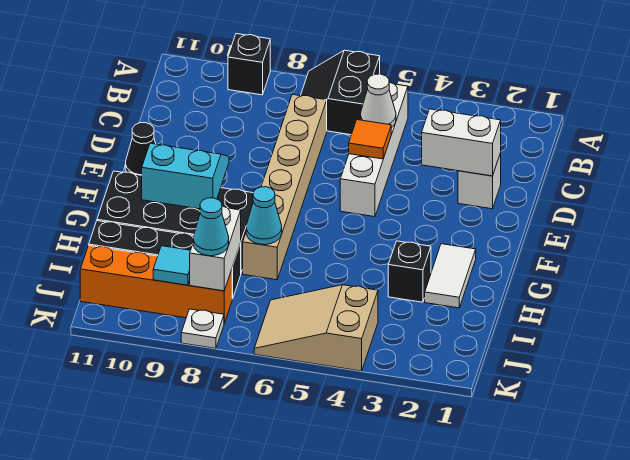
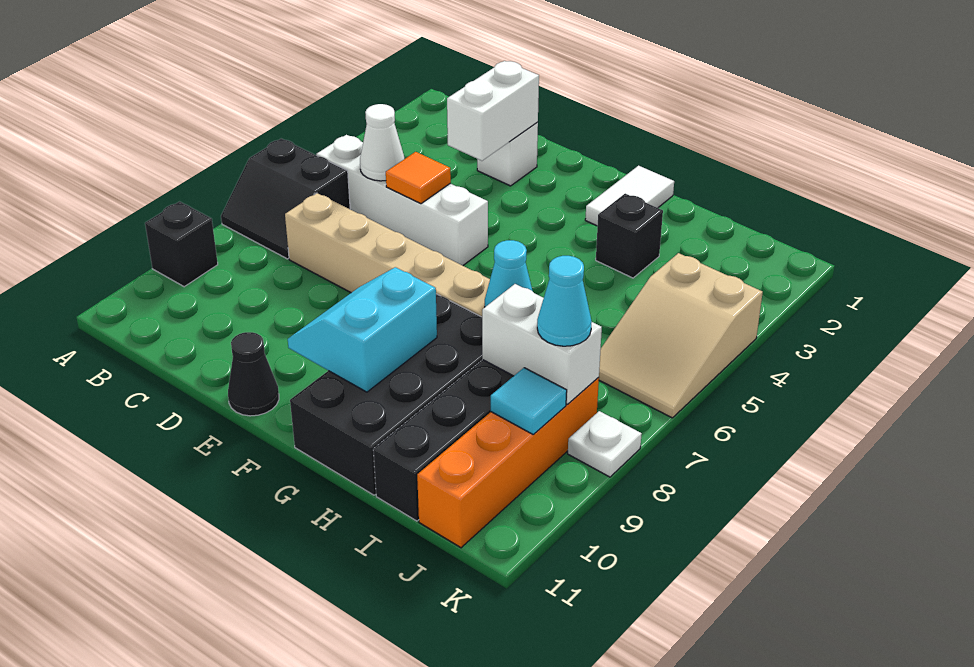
white tile G2:H2 level 1 -> white tile G1:G2 level 1

